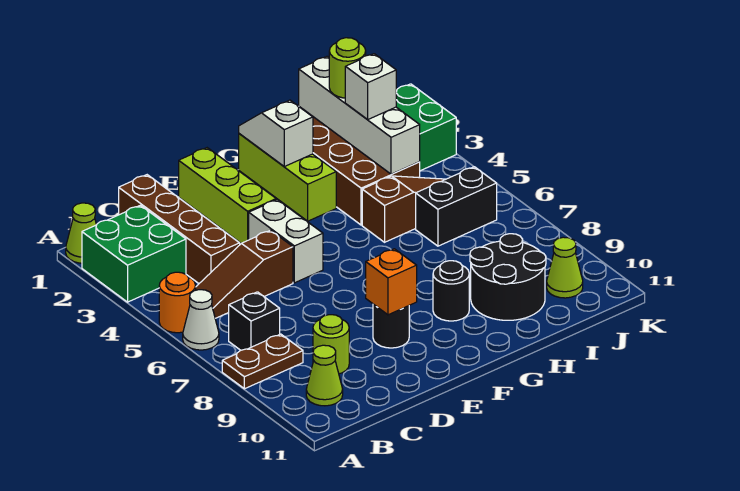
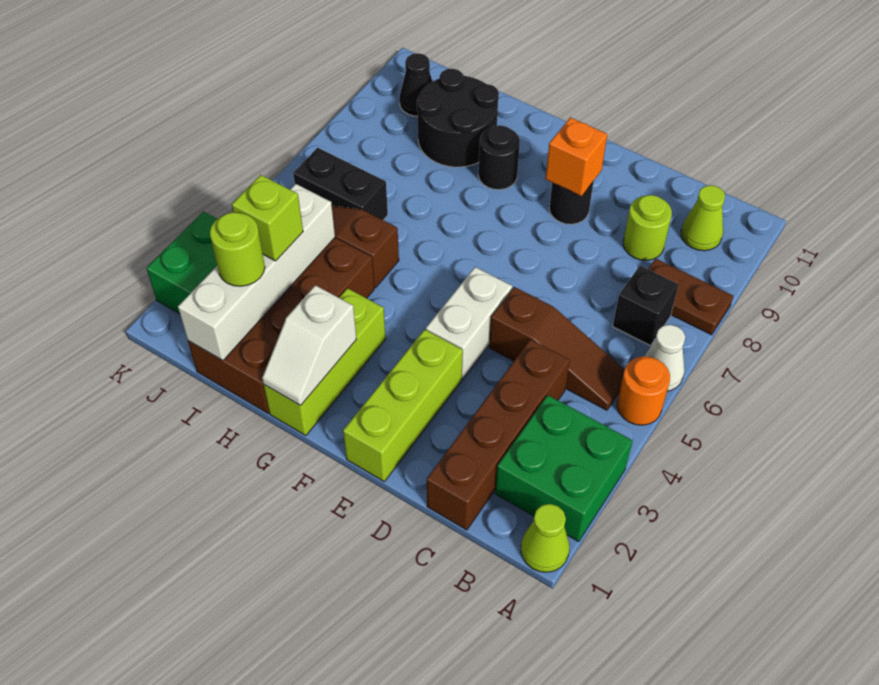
white brick I3 level 3 -> lime brick I3 level 3
lime cone J10 level 1 -> black cone J10 level 1

